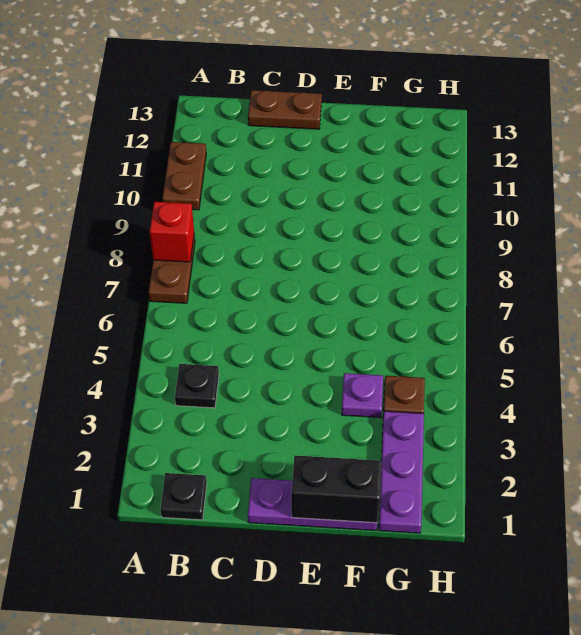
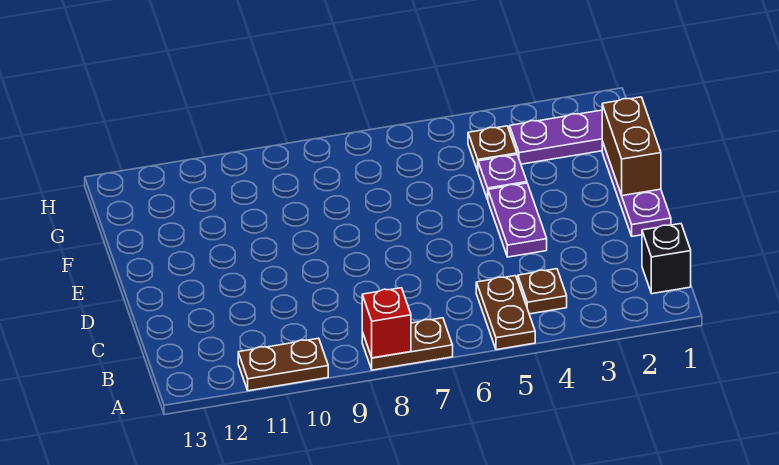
black plate B1 level 1 -> black brick B1 level 1
black plate B4 level 1 -> brown plate B4 level 1
brown plate C13:D13 level 1 -> brown plate A5:B5 level 1
none -> purple plate D4:E4 level 1
black brick E1:F1 level 2 -> brown brick E1:F1 level 2

